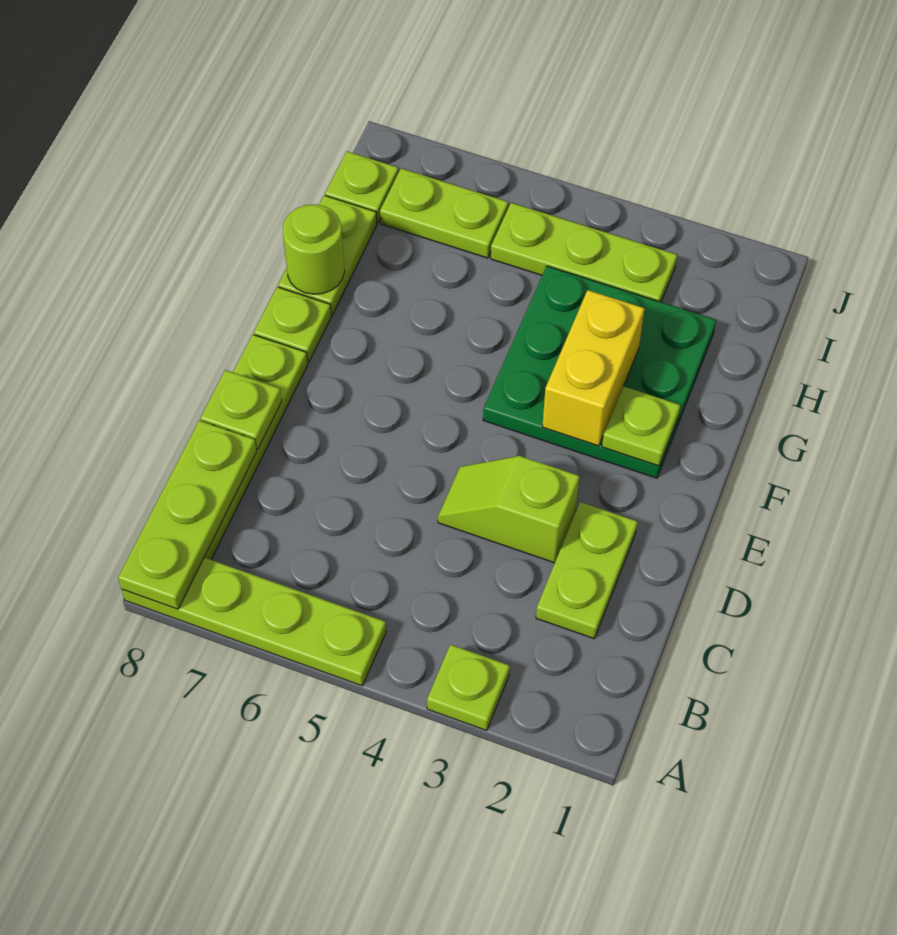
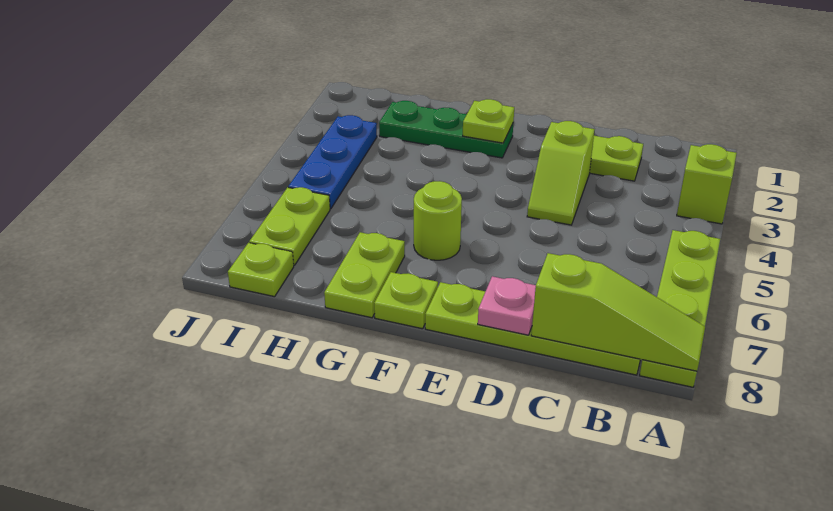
lime plate A3 level 1 -> lime brick A3 level 1
lime plate A8:C8 level 2 -> lime slope A8:C8 level 2 top C
lime plate D8 level 2 -> pink plate D8 level 2
green plate F2:H4 level 1 -> green plate F2:H2 level 1
yellow brick F3:G3 level 2 -> none
lime plate G8:H8 level 1 -> lime plate G7:G8 level 1
lime round brick G8 level 2 -> lime round brick F6 level 1
lime plate I3:I5 level 1 -> blue plate I3:I5 level 1

